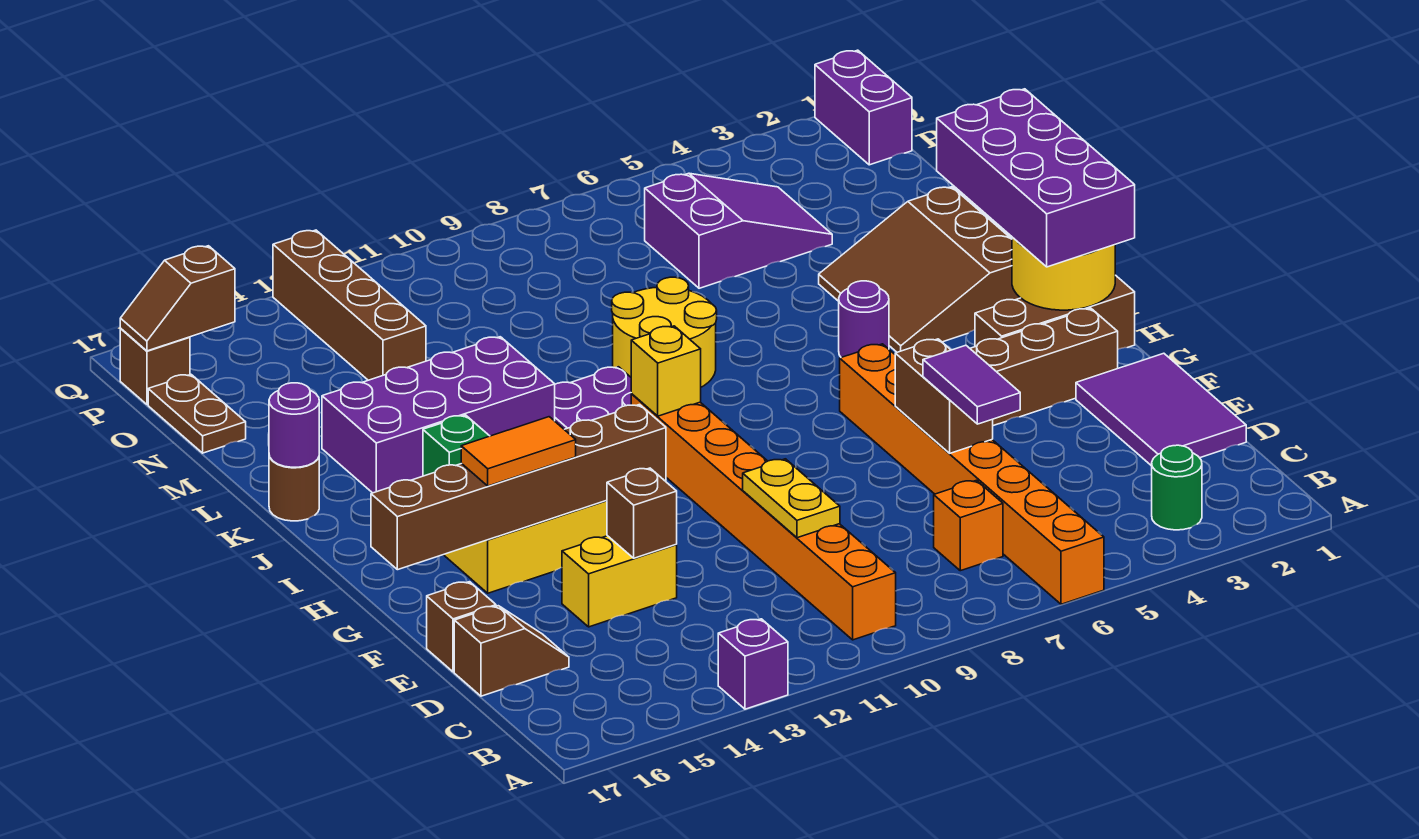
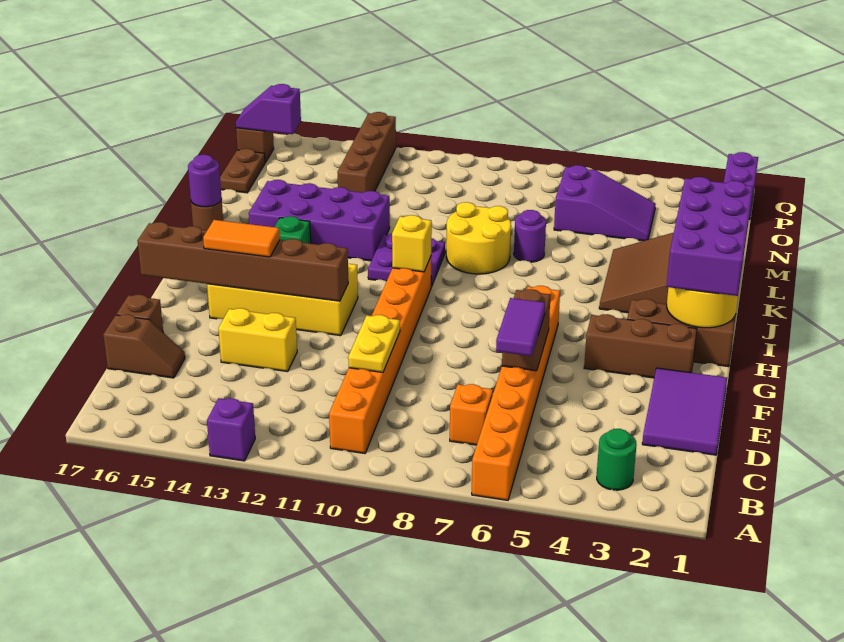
brown brick E13 level 2 -> none
purple round brick J5 level 1 -> purple round brick L7 level 1
brown slope P16:P17 level 2 top 16 -> purple slope P16:P17 level 2 top 16

